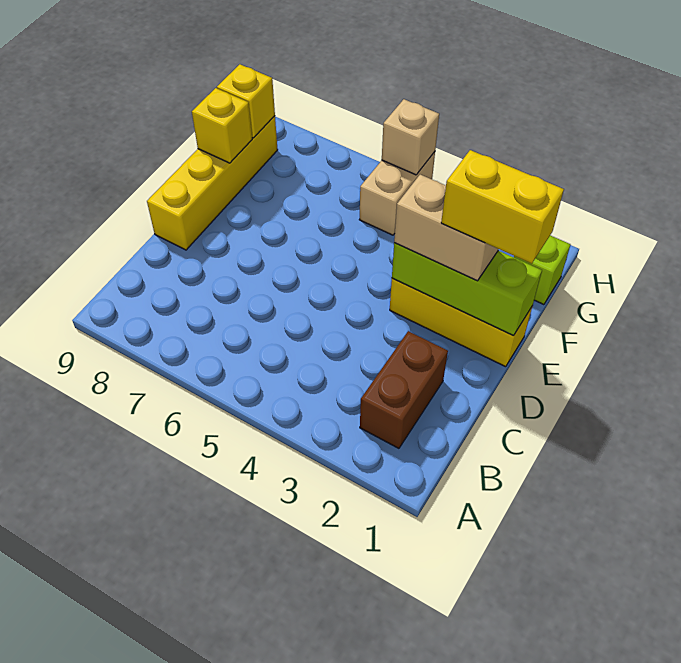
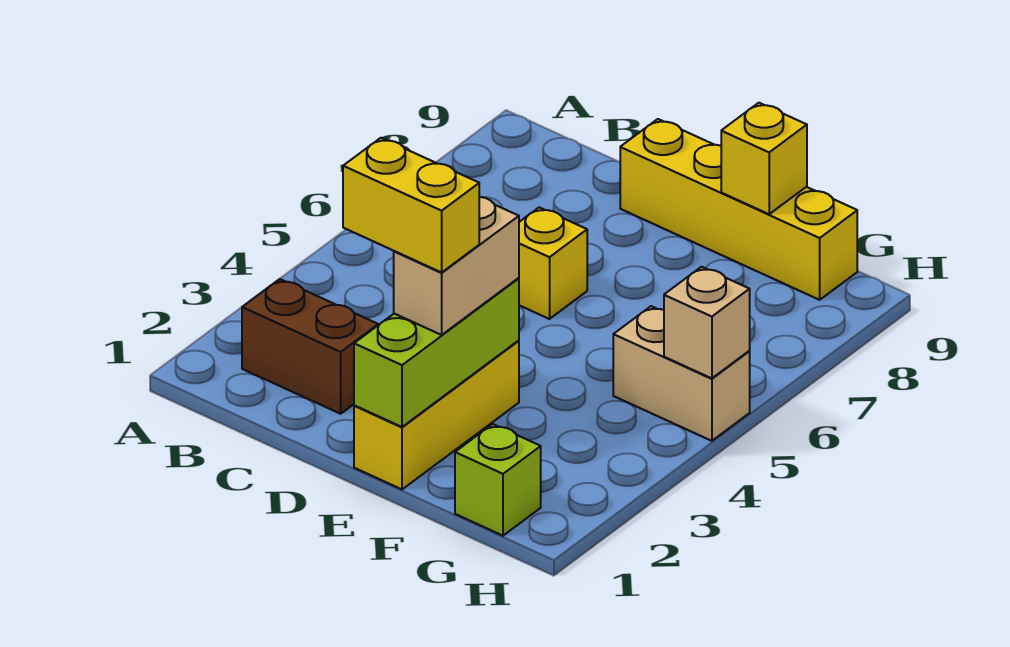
yellow brick E1:E2 level 4 -> yellow brick D2:E2 level 4
yellow brick G9 level 2 -> yellow brick D6 level 1

